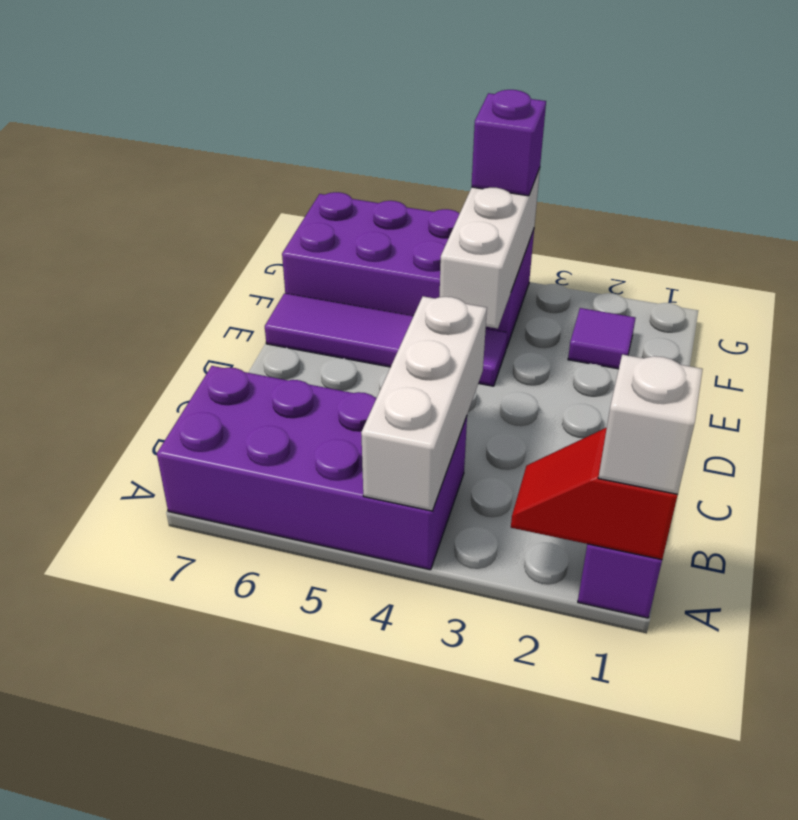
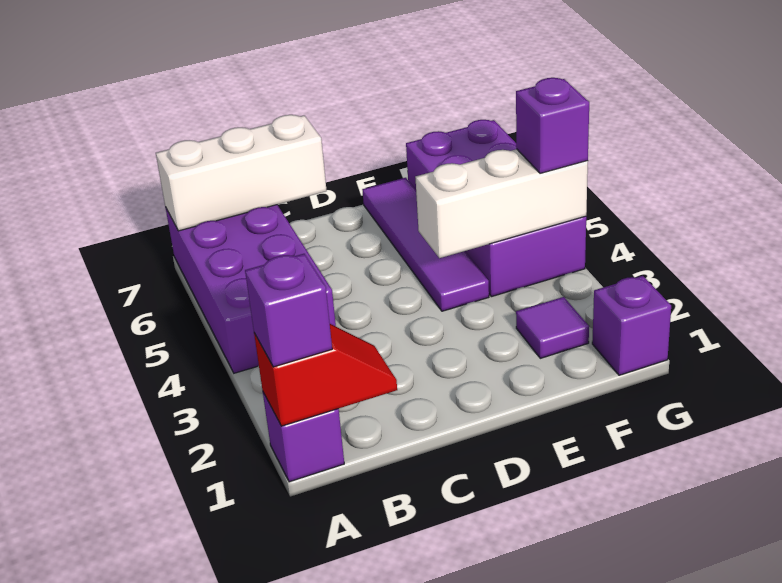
red slope A1:A2 level 2 top 1 -> red slope A1:B1 level 2 top A
white brick A1 level 3 -> purple brick A1 level 3
white brick A4:C4 level 2 -> white brick A7:C7 level 2
none -> purple brick G1 level 1

